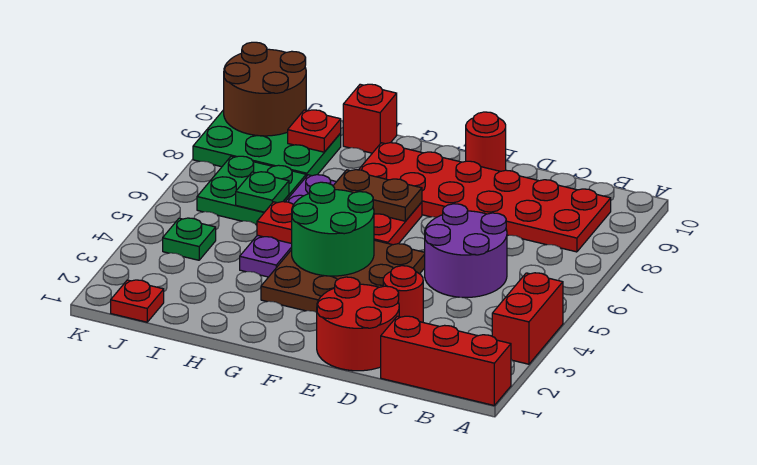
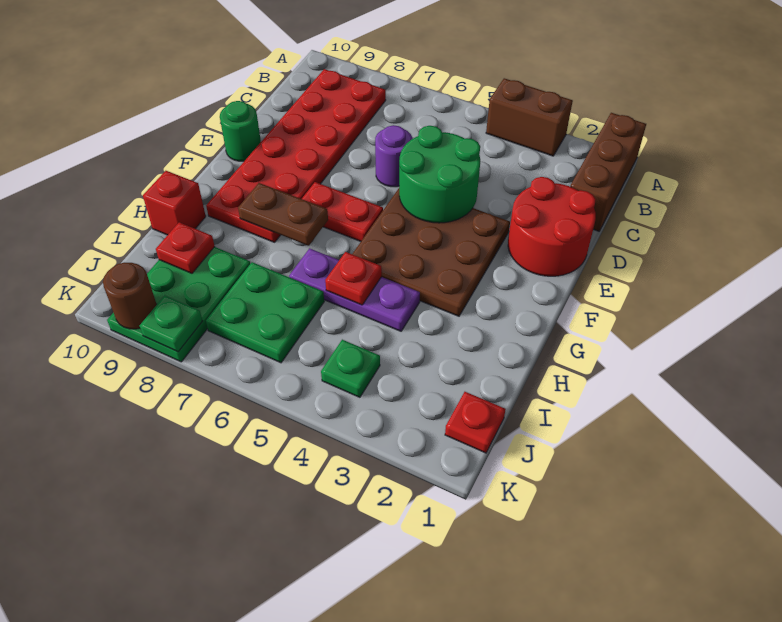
red brick A1:C1 level 1 -> brown brick A1:C1 level 1
red brick A3:A4 level 1 -> brown brick A3:A4 level 1
purple round brick C5:D6 level 1 -> purple round brick D6 level 1
red round brick D3 level 1 -> none
red round brick E10 level 1 -> green round brick E10 level 1
green round brick F4:G5 level 2 -> green round brick D4:E5 level 2
brown plate F7:G7 level 2 -> brown plate G7:G8 level 2
purple plate H4:H7 level 1 -> purple plate H4:H6 level 1
green plate I6 level 2 -> green plate K8 level 2
brown round brick J9:K10 level 2 -> brown round brick K9 level 2

